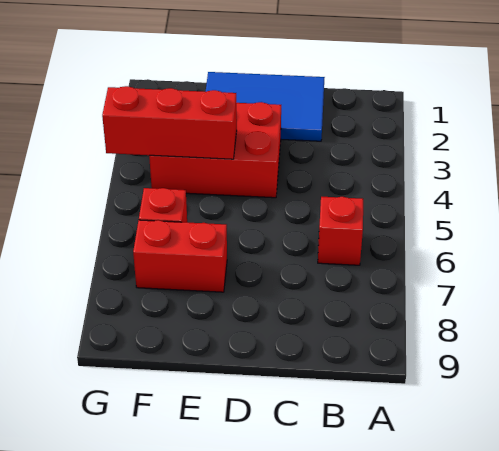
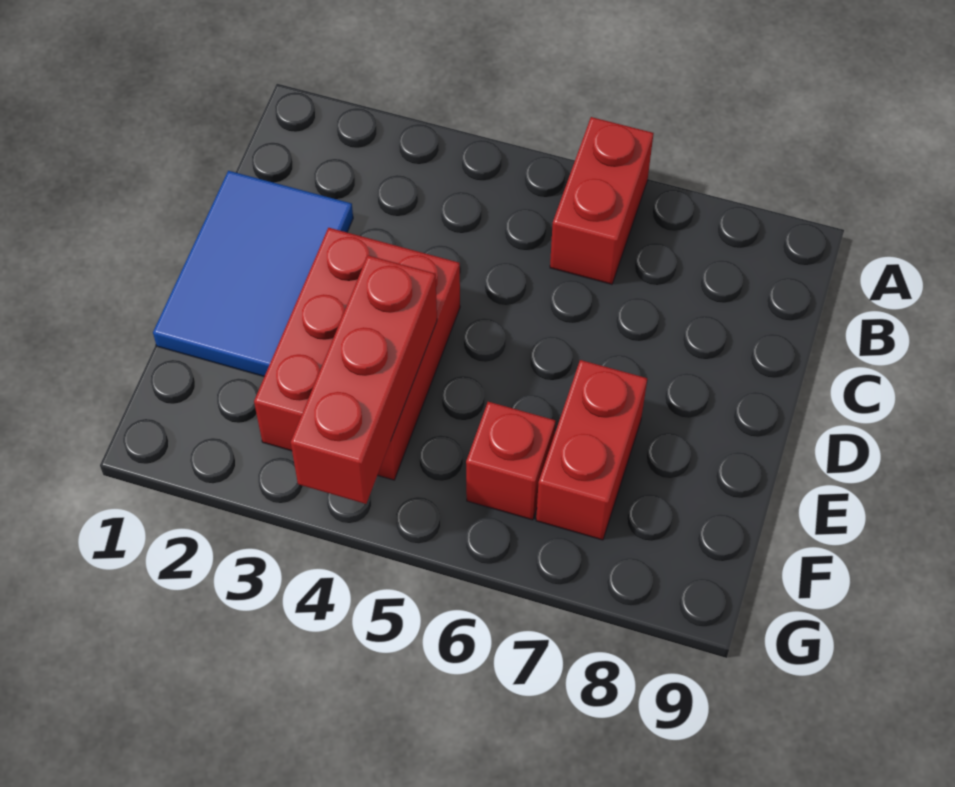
red brick B6 level 1 -> red brick A6:B6 level 1

